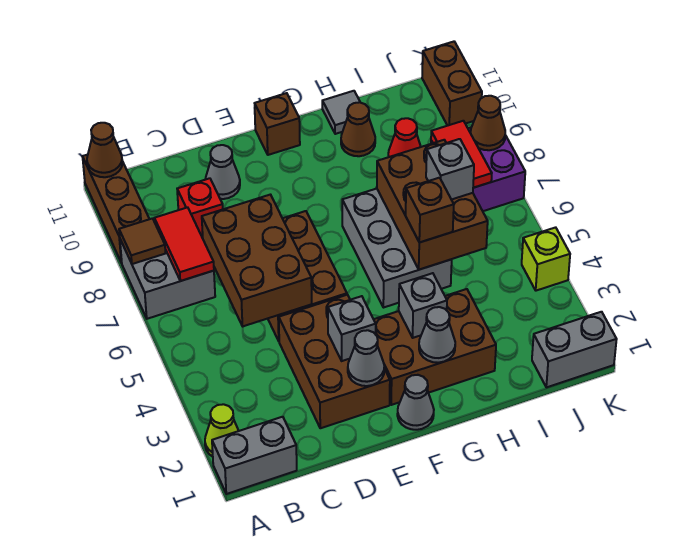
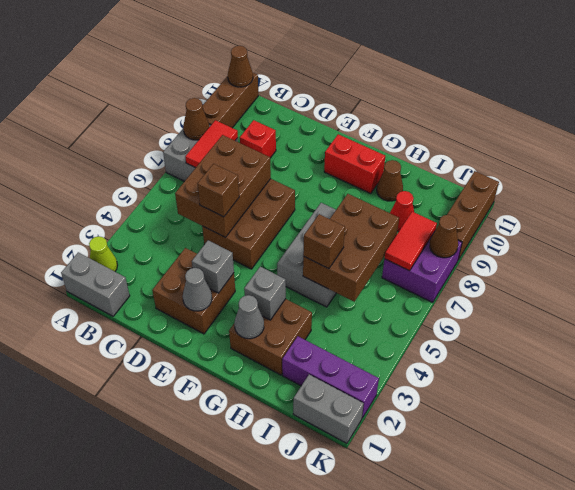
brown tile A8 level 2 -> brown cone A8 level 2
brown brick D2:E4 level 1 -> brown brick D2:E3 level 1
grey cone D10 level 1 -> none
grey cone F1 level 1 -> none
brown brick F2:H3 level 1 -> brown brick G2:H3 level 1
none -> red brick F10:G10 level 1
brown brick F11 level 1 -> brown brick D5 level 3
grey tile H11 level 1 -> none
none -> purple brick I2:K2 level 1
grey brick I6 level 3 -> none
lime brick K4 level 1 -> none
brown brick K10:K11 level 1 -> brown brick K9:K11 level 1

